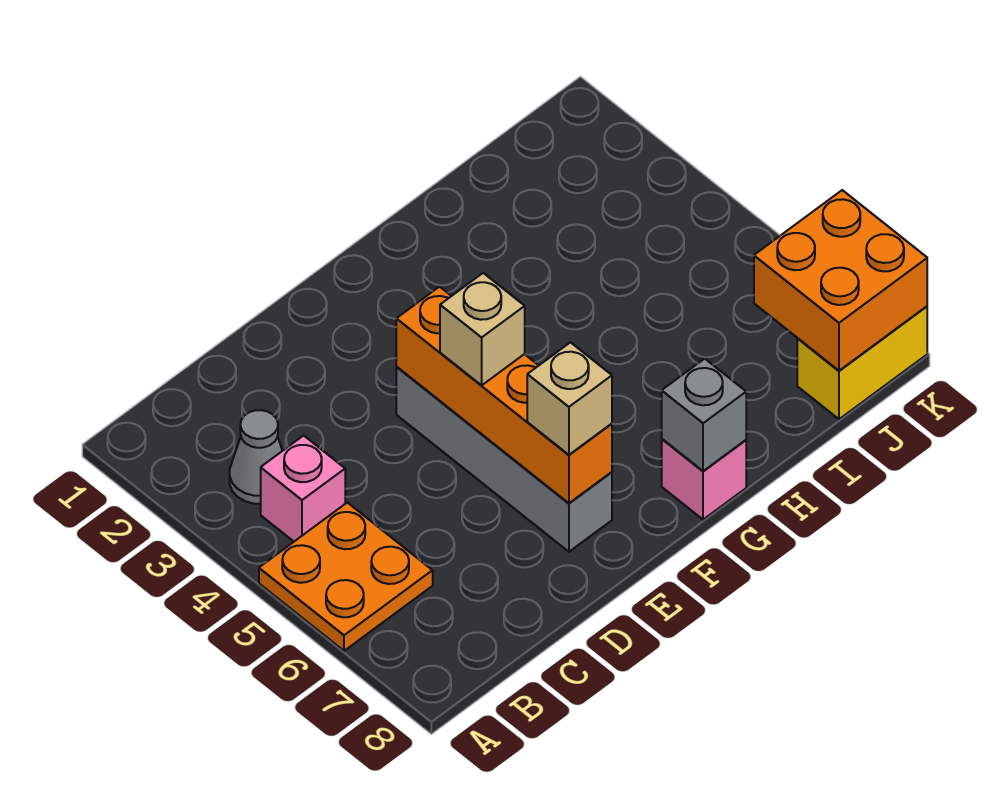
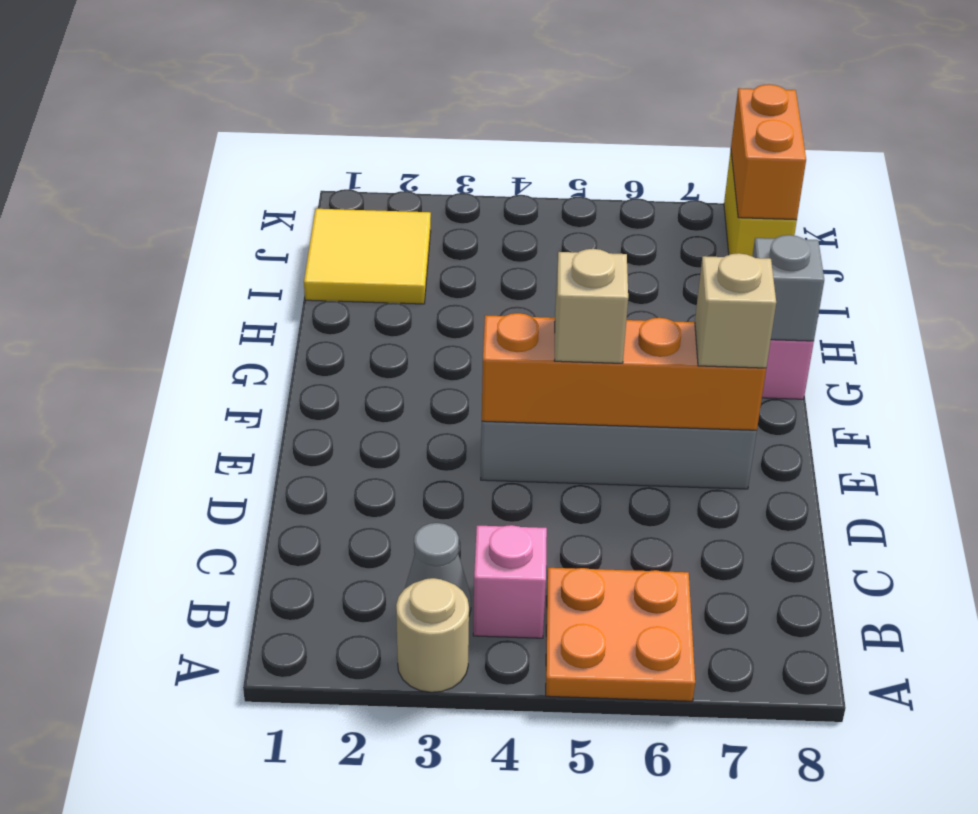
none -> tan round brick A3 level 1
none -> yellow tile I1:J2 level 1
orange brick J7:K8 level 2 -> orange brick J8:K8 level 2

